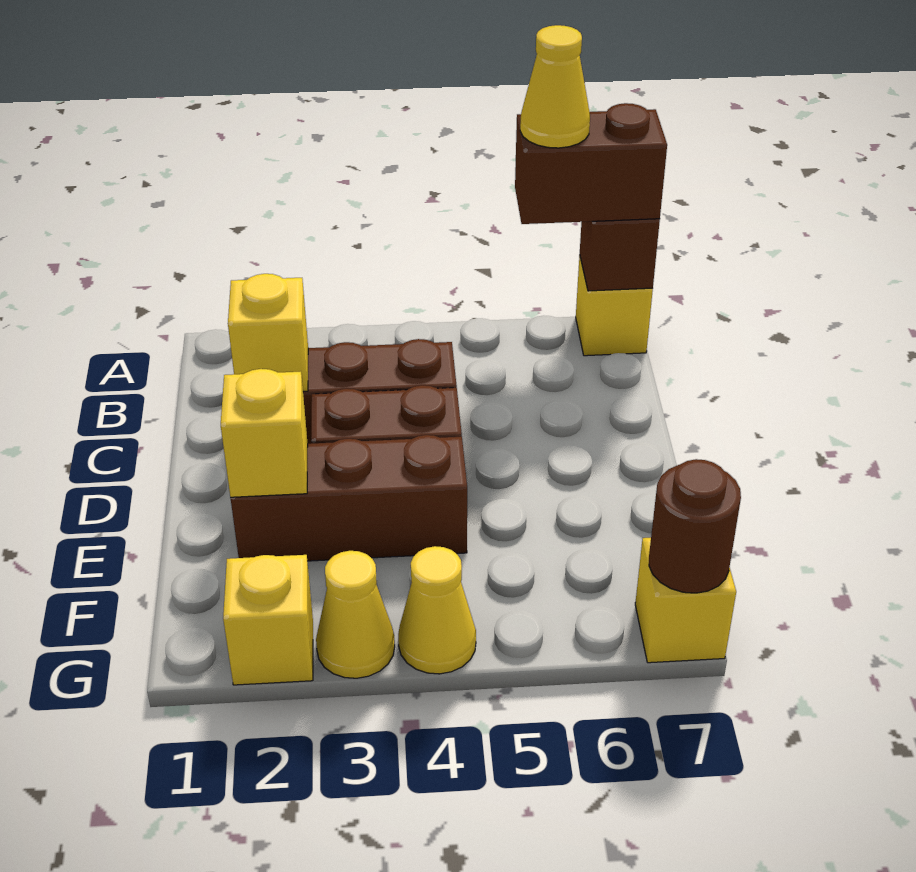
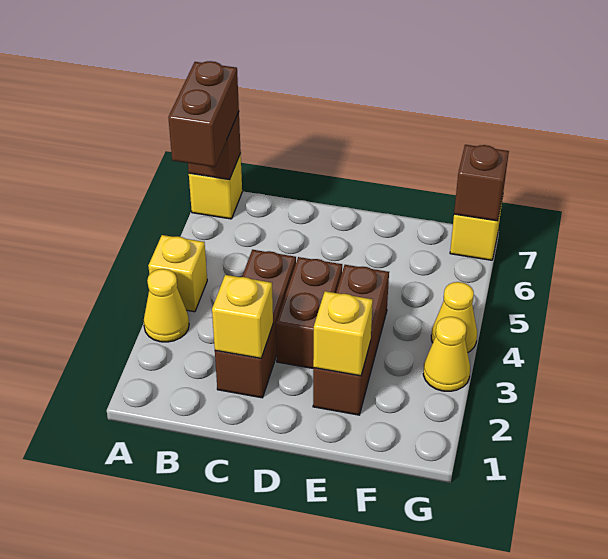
yellow cone A6 level 4 -> yellow cone A3 level 1
yellow brick G2 level 1 -> yellow brick A4 level 1
brown round brick G7 level 2 -> brown brick G7 level 2

